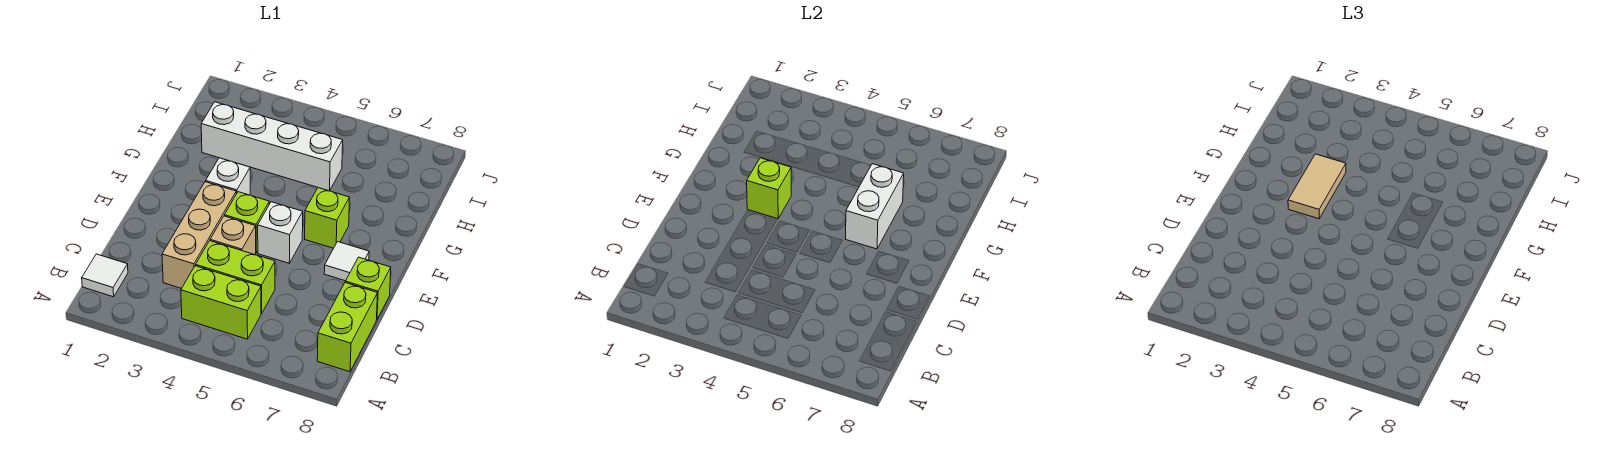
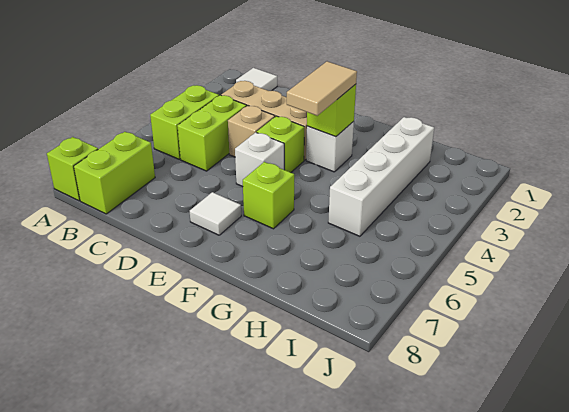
lime brick B8:C8 level 1 -> lime brick B7:B8 level 1
lime brick D8 level 1 -> lime brick A8 level 1
tan tile F3:G3 level 3 -> tan tile F3:F4 level 3
white brick F6:G6 level 2 -> none

